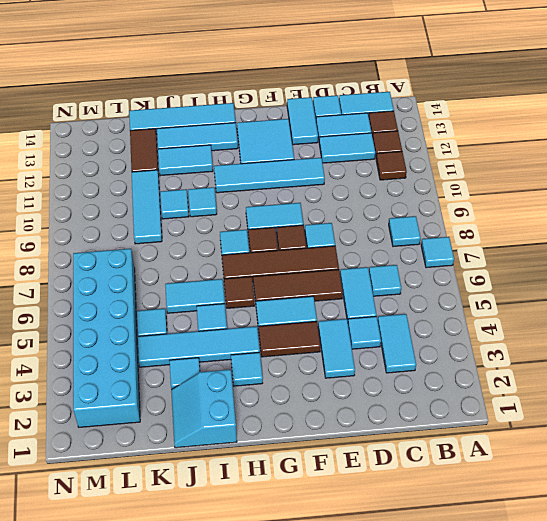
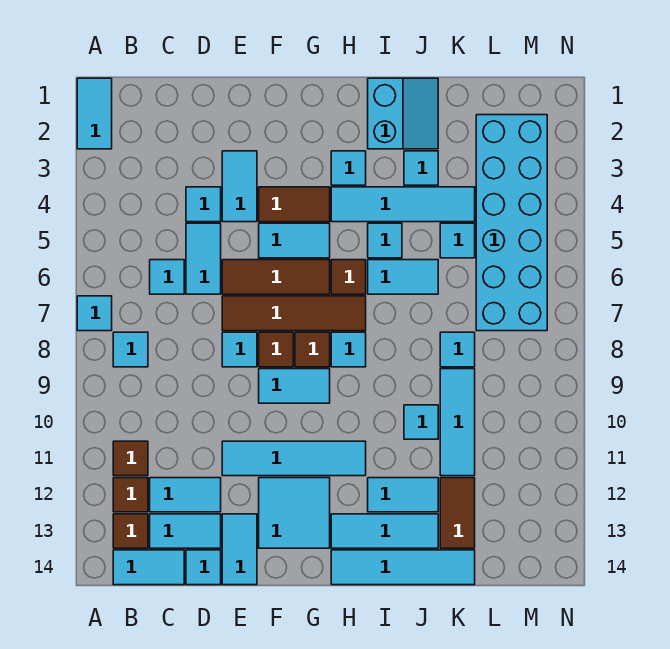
cyan tile C3:C4 level 1 -> cyan tile A1:A2 level 1
cyan tile I10 level 1 -> cyan tile K8 level 1

